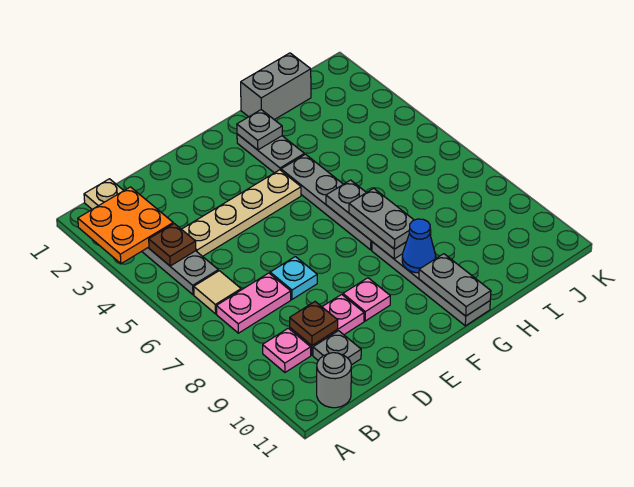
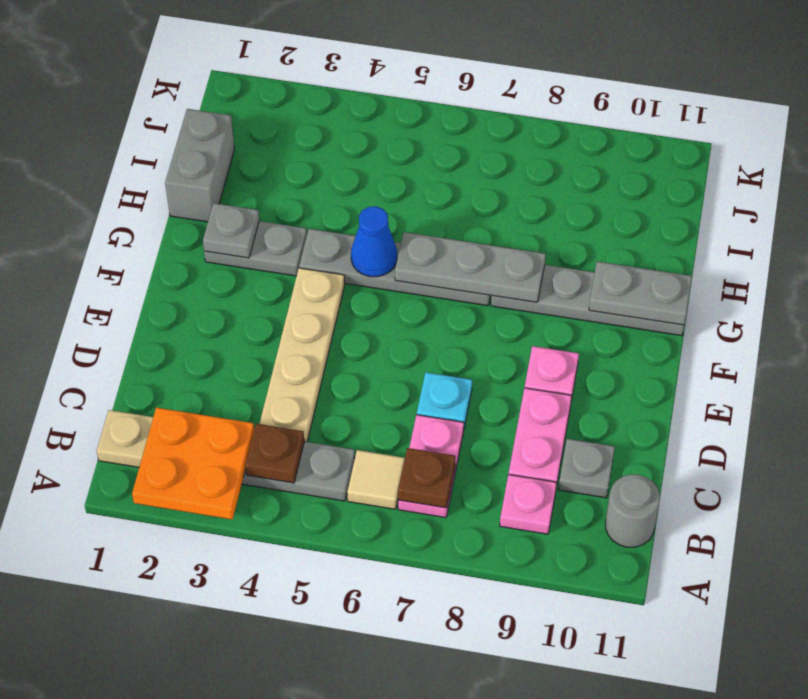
brown plate C9 level 2 -> brown plate B7 level 2
grey plate G7:G8 level 3 -> none
blue cone G9 level 2 -> blue cone G5 level 2

